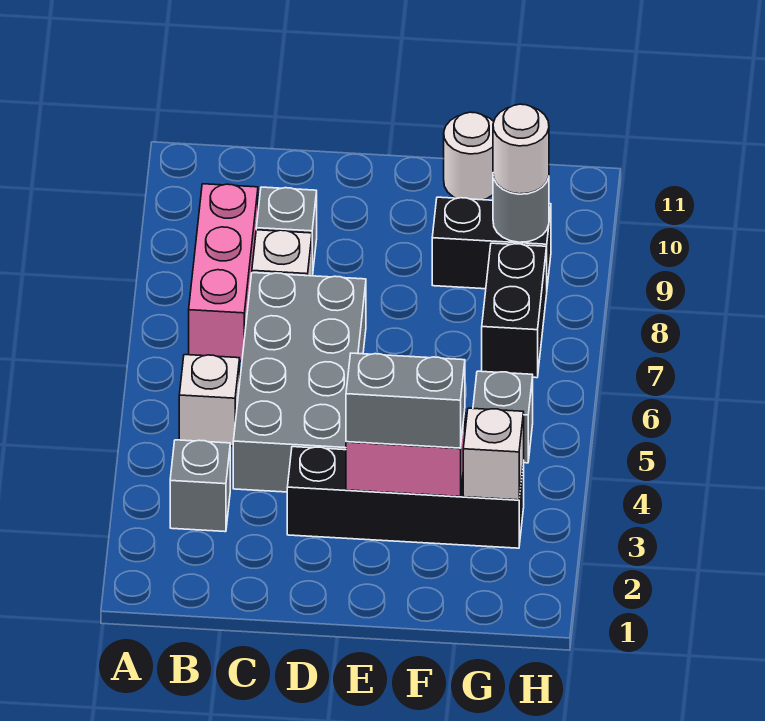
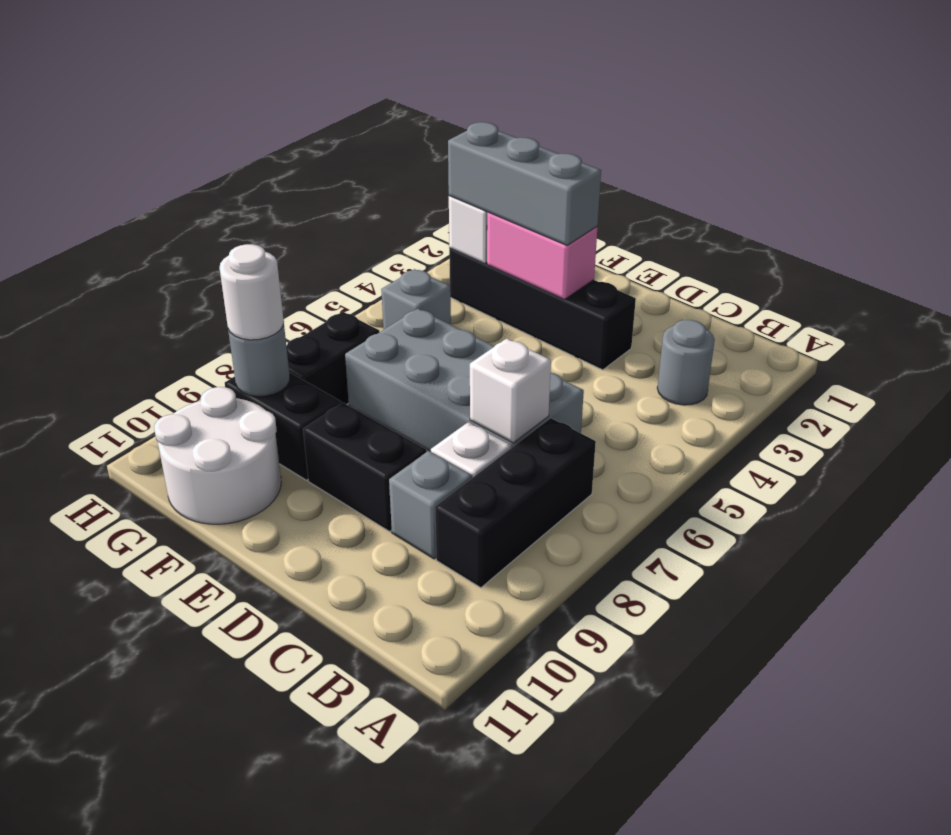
grey brick B3 level 1 -> grey round brick B3 level 1
white brick B5 level 1 -> white brick C7 level 2
pink brick B7:B9 level 1 -> black brick B7:B9 level 1
grey brick C4:D7 level 1 -> grey brick C6:F7 level 1
none -> black brick D9:E9 level 1
grey brick E3:F3 level 3 -> grey brick E3:G3 level 3
white round brick F11 level 1 -> white round brick F10:G11 level 1

